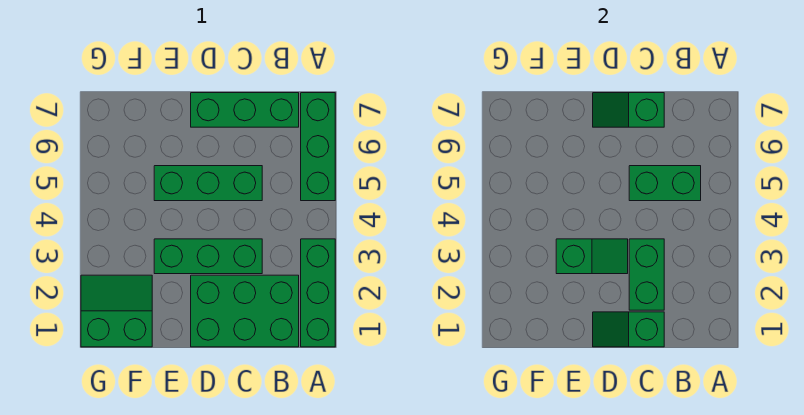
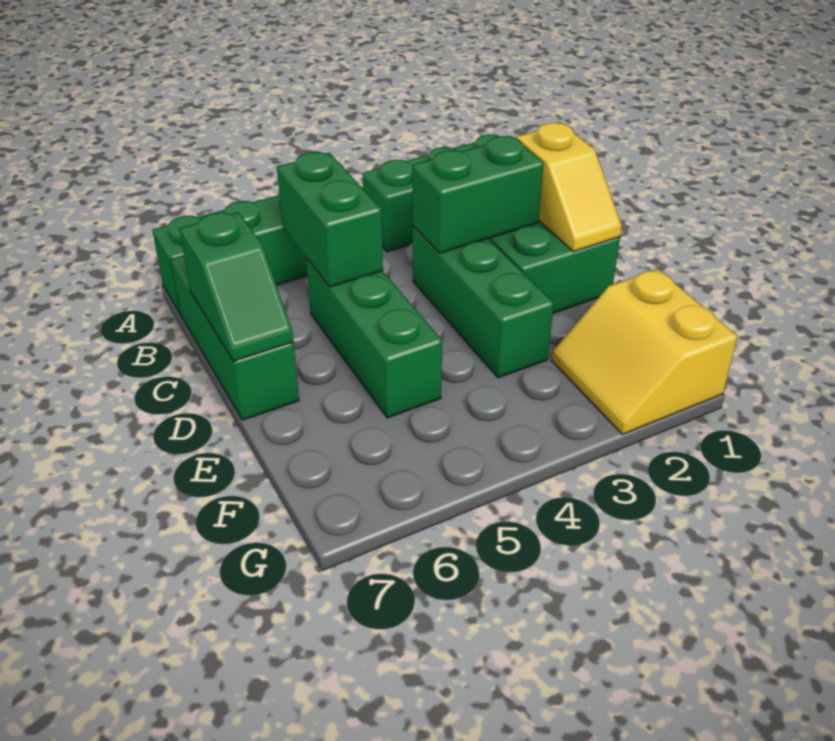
green slope C1:D1 level 2 top C -> yellow slope C1:D1 level 2 top C
green slope D3:E3 level 2 top E -> none
green slope F1:G2 level 1 top 1 -> yellow slope F1:G2 level 1 top 1

